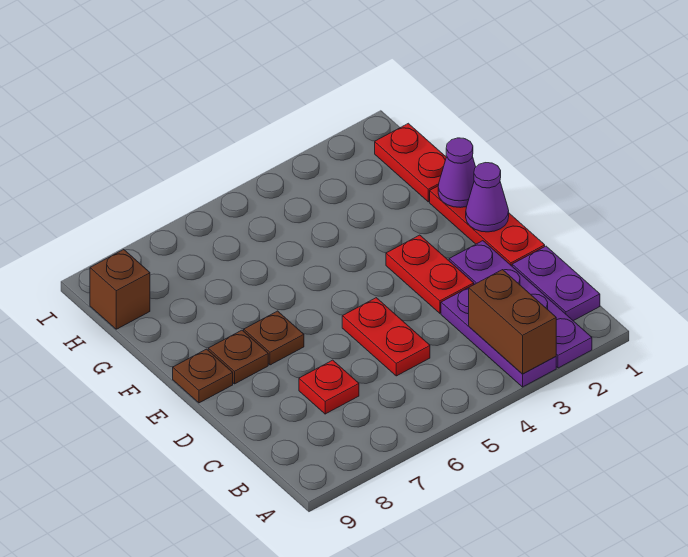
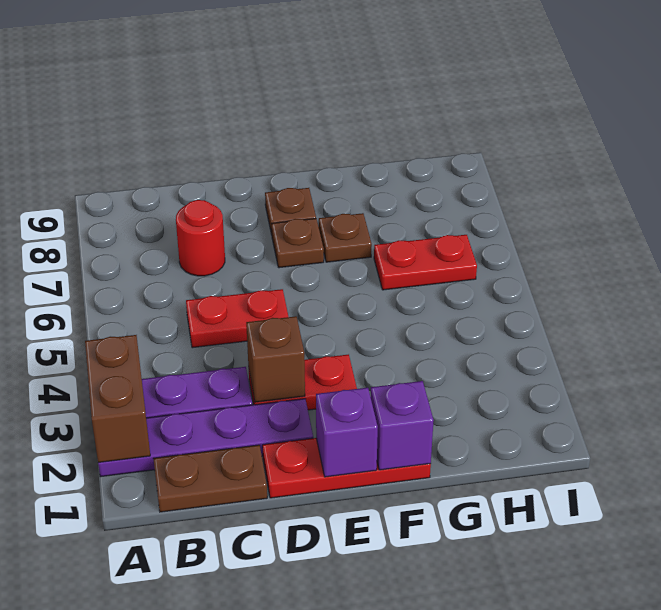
brown brick A3:B3 level 2 -> brown brick A2:A3 level 2
purple plate B1:C1 level 1 -> brown plate B1:C1 level 1
red plate C7 level 1 -> red round brick C7 level 1
purple cone E1 level 2 -> purple brick E1 level 2
brown plate E9 level 1 -> brown plate F7 level 1
purple cone F1 level 2 -> purple brick F1 level 2
red plate G1:H1 level 1 -> red plate G6:H6 level 1
brown brick H9 level 1 -> brown brick D3 level 2

